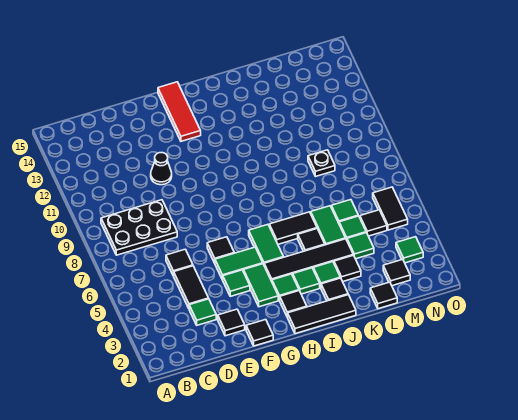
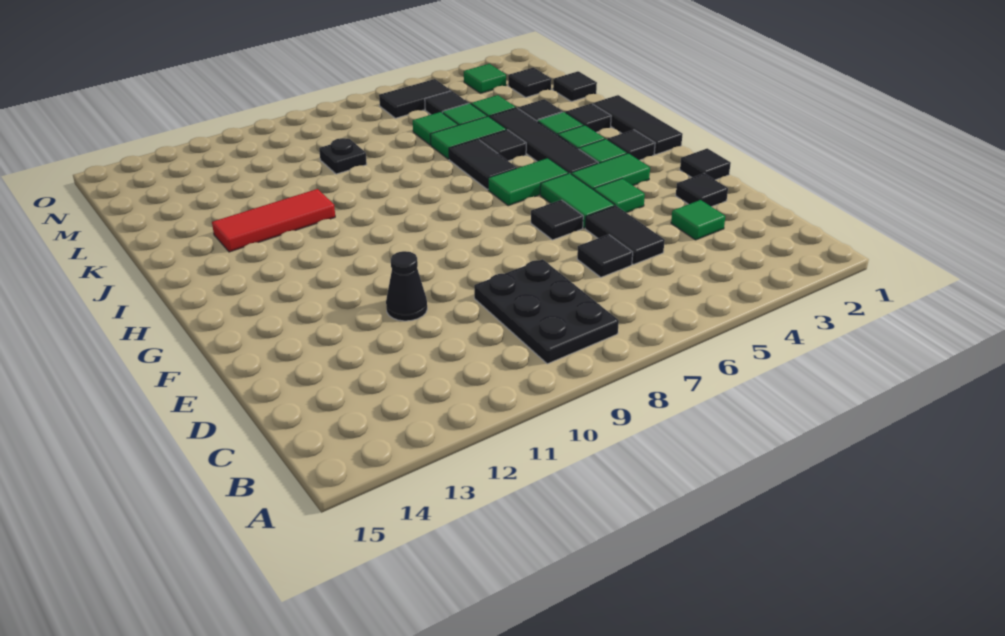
black tile D4:D5 level 1 -> black tile D5:E5 level 1
red tile G13:G15 level 1 -> red tile J11:J13 level 1

